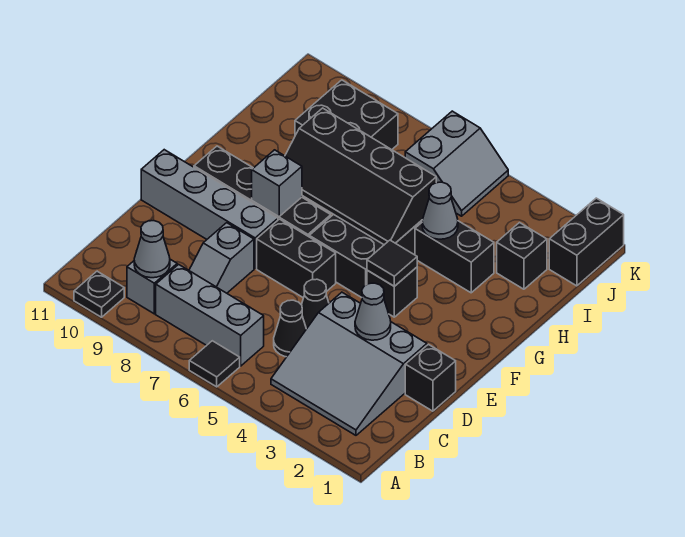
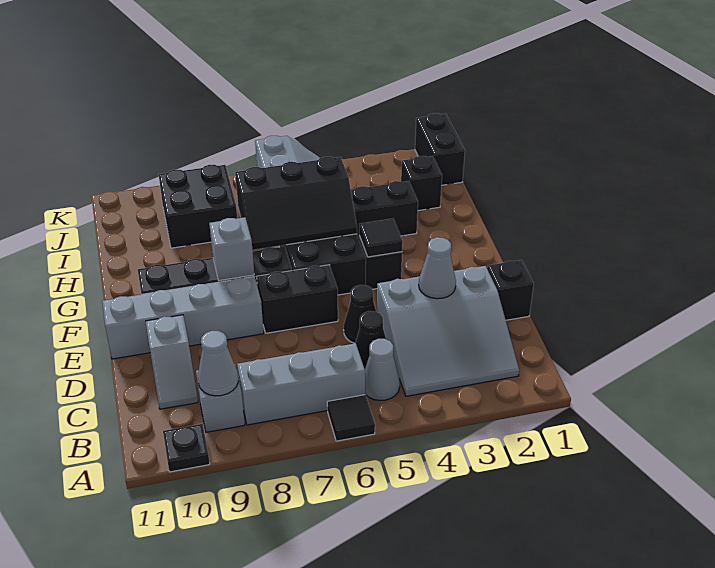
grey slope C8:D8 level 1 top D -> grey slope C10:D10 level 1 top D
black slope G5:H8 level 2 top H -> black slope G5:H7 level 2 top H
grey cone H4 level 2 -> grey cone B5 level 1

